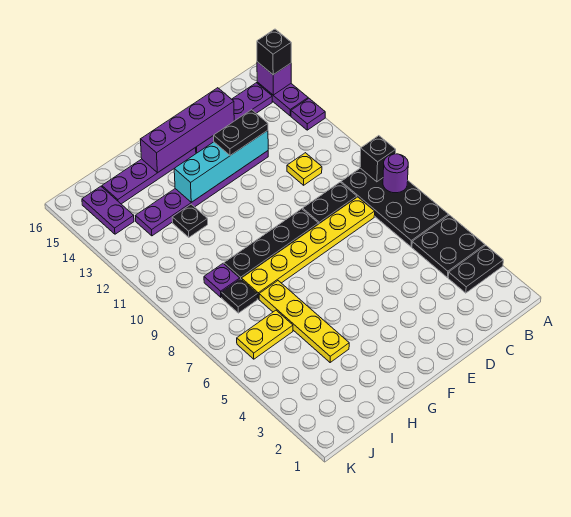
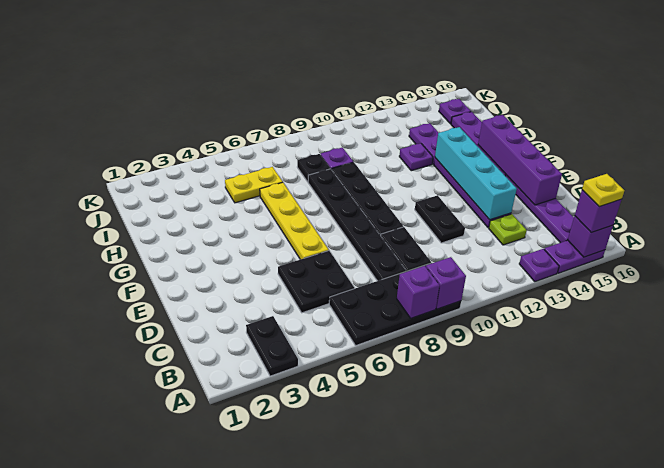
black plate A4:B5 level 1 -> black plate C5:D6 level 1
purple round brick A8 level 2 -> purple brick A8 level 2
black brick A9 level 2 -> purple brick A9 level 2
black brick A15 level 3 -> purple brick A15 level 3
yellow plate C8:H8 level 1 -> black plate C8:H8 level 1
yellow plate C11 level 1 -> yellow plate A15 level 4
none -> lime plate C13 level 1
black plate D13:E13 level 3 -> black plate D11:E11 level 1
yellow plate H4:H7 level 1 -> yellow plate E6:H6 level 1
black plate H12 level 1 -> purple plate H12 level 1
yellow plate I6:J6 level 1 -> yellow plate I5:I6 level 1
purple plate J14:J15 level 1 -> purple plate J15 level 1

